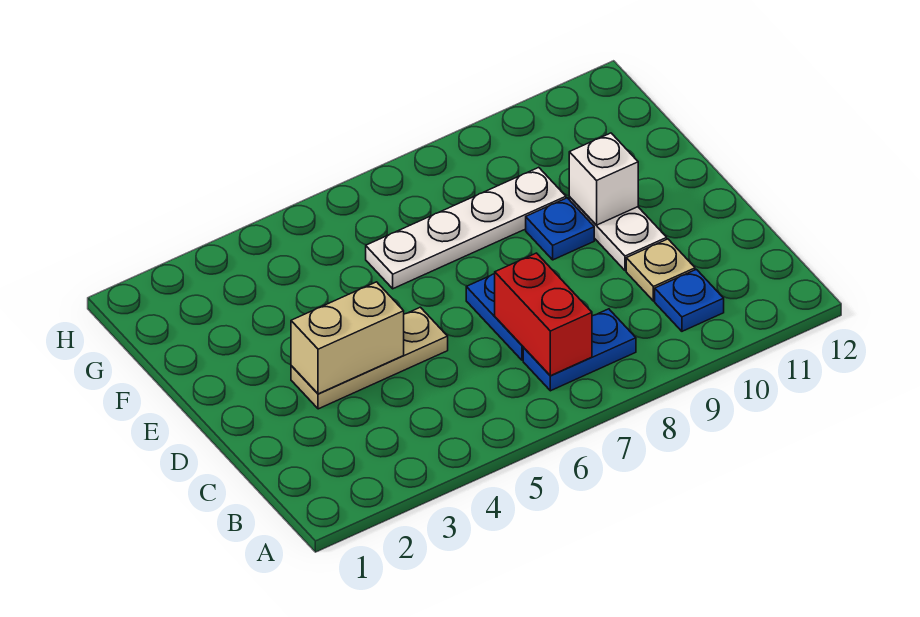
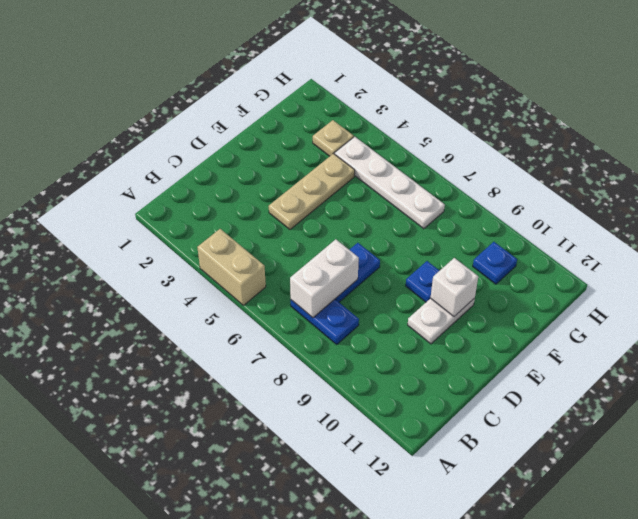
red brick B7:C7 level 2 -> white brick B7:C7 level 2
blue plate B10 level 1 -> blue plate G10 level 1
tan plate C10 level 1 -> tan plate G3 level 1
tan plate D3:D5 level 1 -> tan plate D4:F4 level 1
tan brick D3:D4 level 2 -> tan brick A4:A5 level 1
white plate F6:F9 level 1 -> white plate G4:G7 level 1

